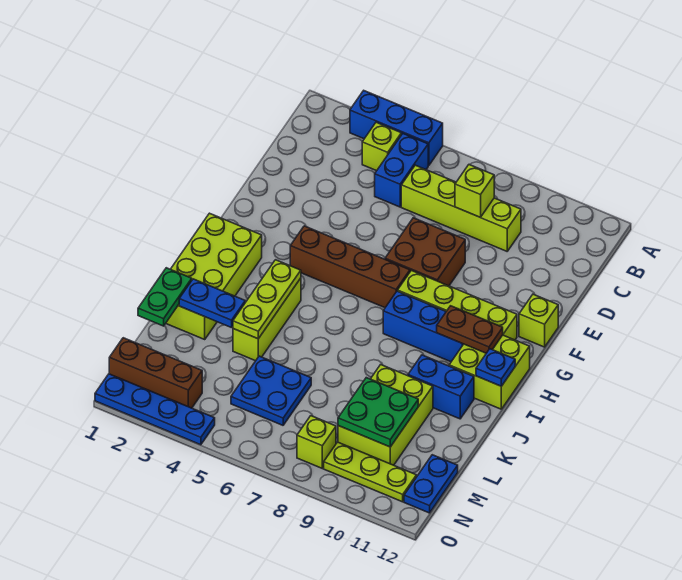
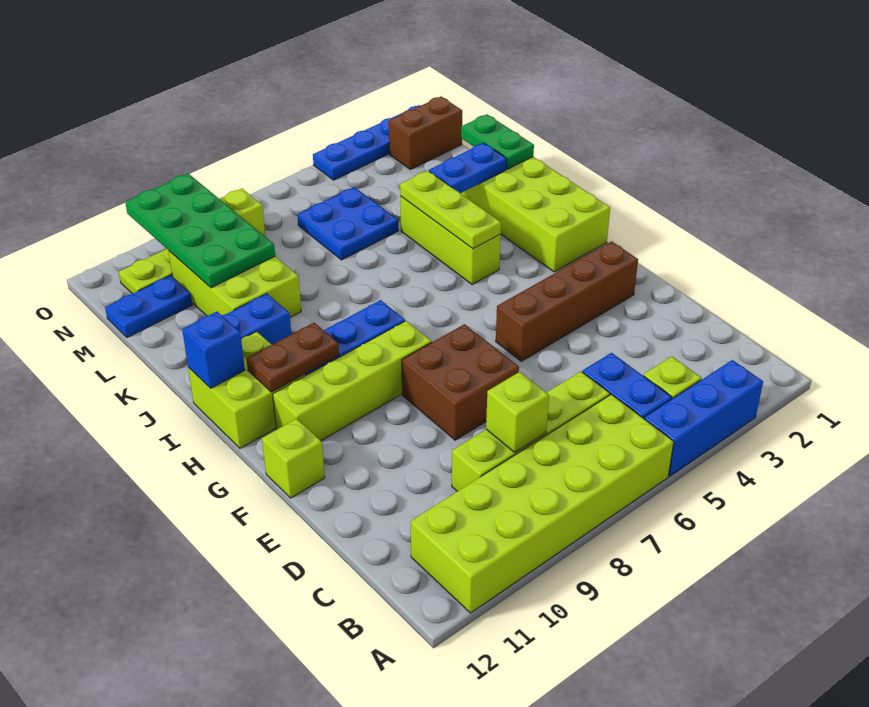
none -> lime brick A6:B11 level 1
brown brick G4:G7 level 1 -> brown brick F2:F5 level 1
blue plate I12 level 2 -> blue brick I12 level 2
green plate L9:M10 level 2 -> green plate L9:O10 level 2
blue plate M12:N12 level 1 -> blue plate M11:M12 level 1
brown brick N1:N3 level 1 -> brown brick N1:N2 level 1

